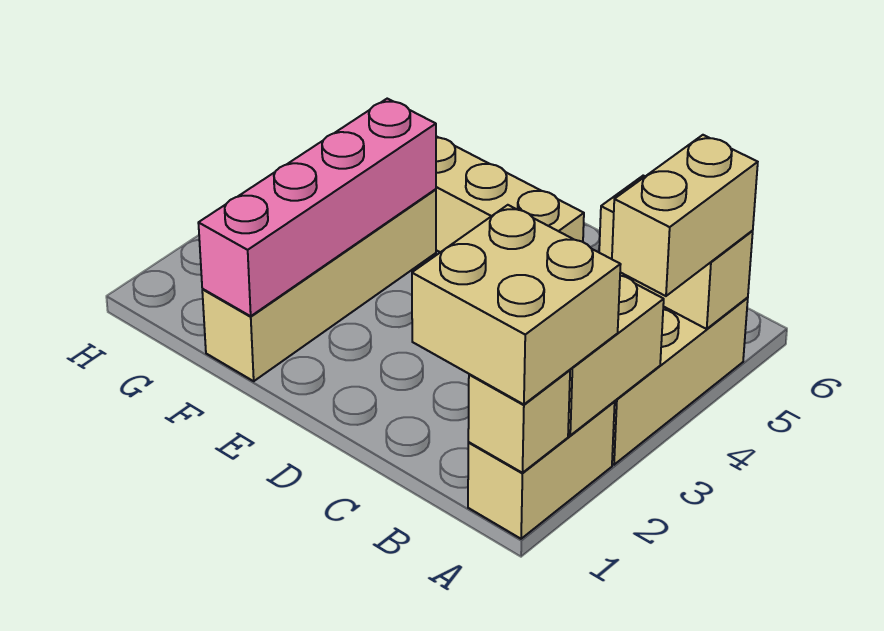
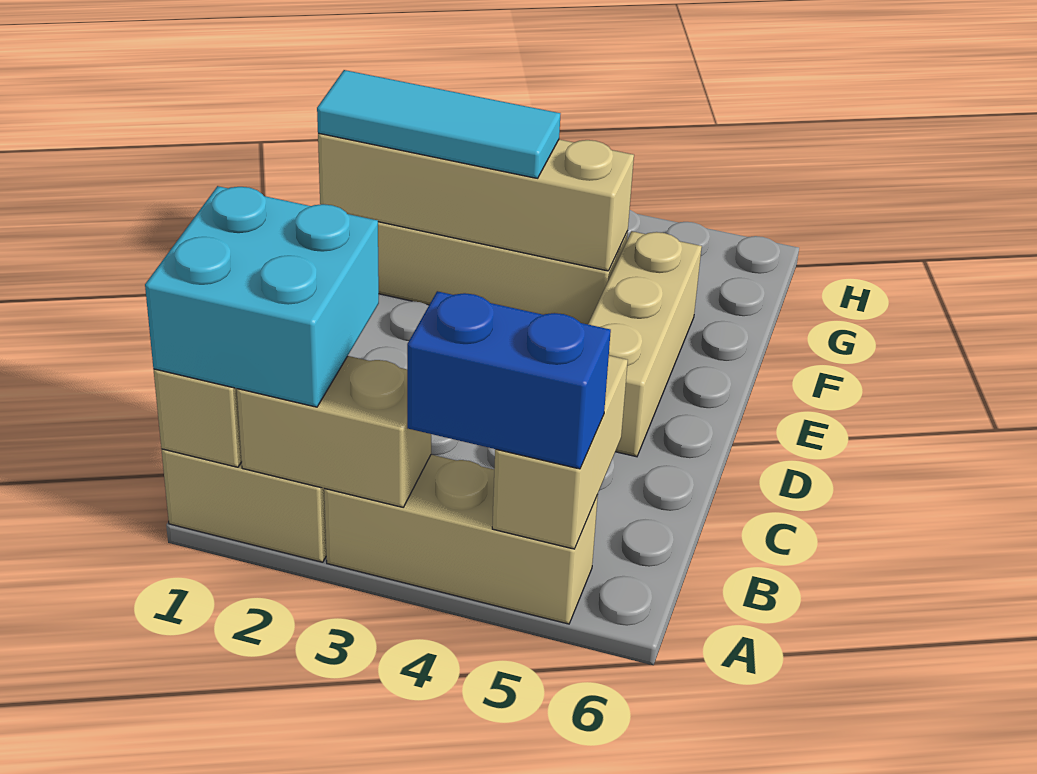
tan brick A1:B2 level 3 -> cyan brick A1:B2 level 3
tan brick A4:A5 level 3 -> blue brick A4:A5 level 3
pink brick F1:F4 level 2 -> tan brick F1:F4 level 2
none -> cyan tile F1:F3 level 3

